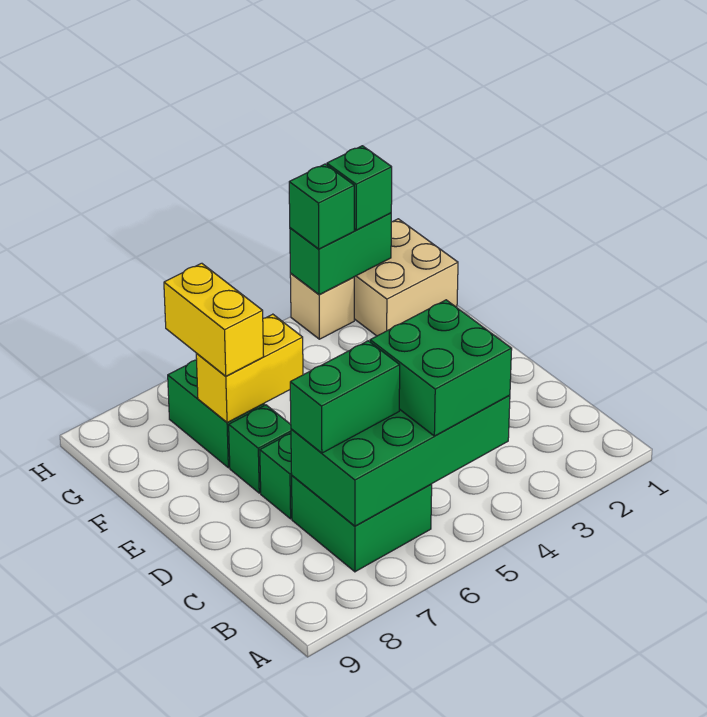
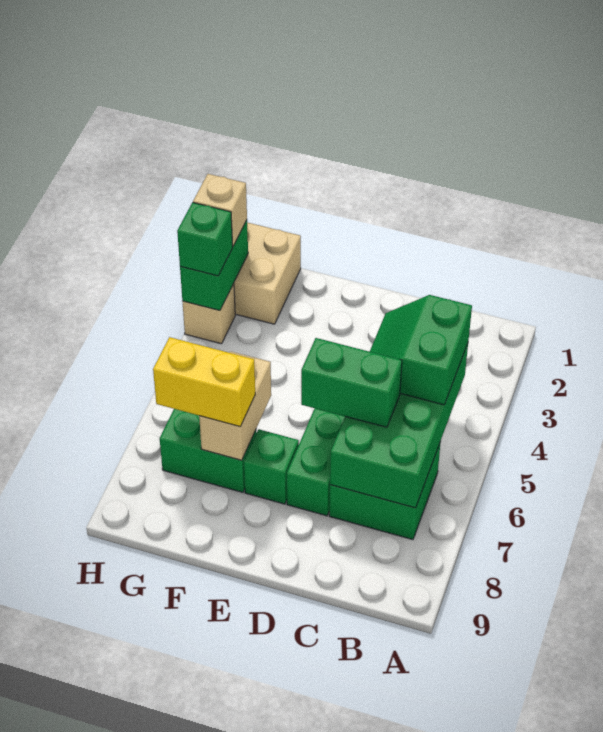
green brick B4:C5 level 3 -> green slope B4:C5 level 3 top B
green brick C6:C7 level 3 -> green brick C6:D6 level 3
yellow brick F6:F7 level 2 -> tan brick F6:F7 level 2
green brick H2 level 3 -> tan brick H2 level 3

